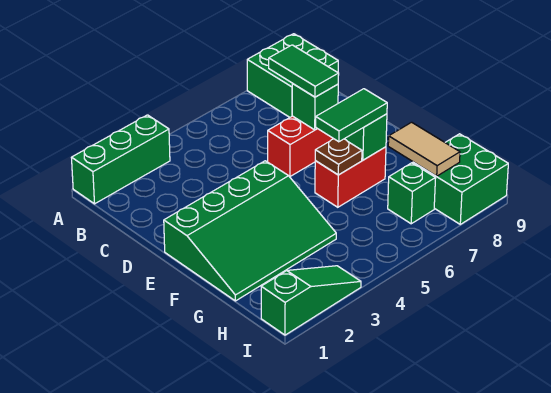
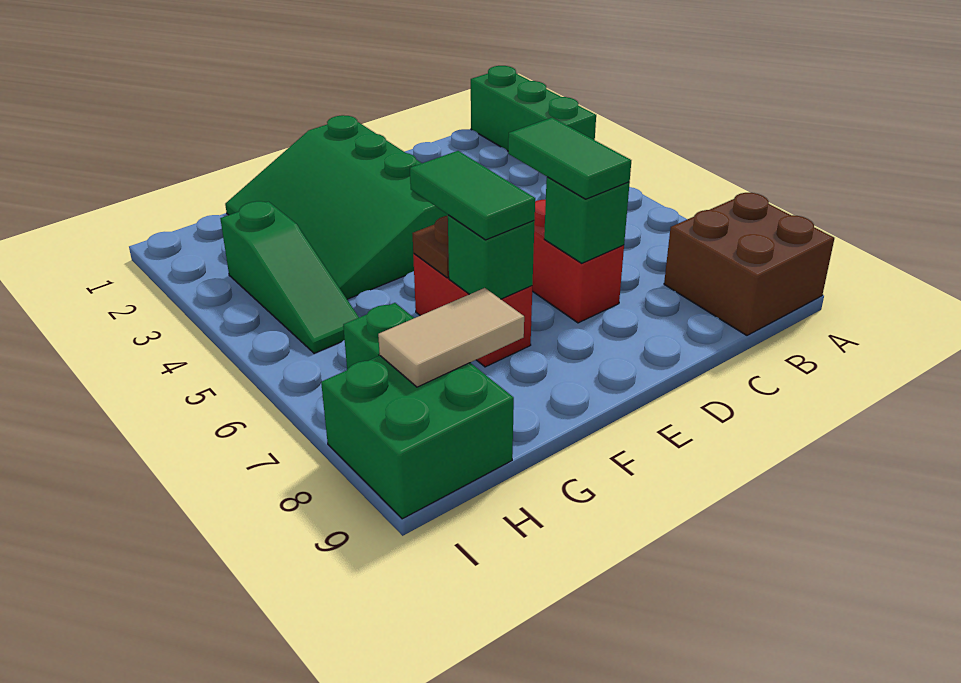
green brick A8:B9 level 1 -> brown brick A8:B9 level 1
green tile C7:D7 level 3 -> green tile D6:D7 level 3
green slope I1:I3 level 1 top 1 -> green slope H3:H5 level 1 top 3

